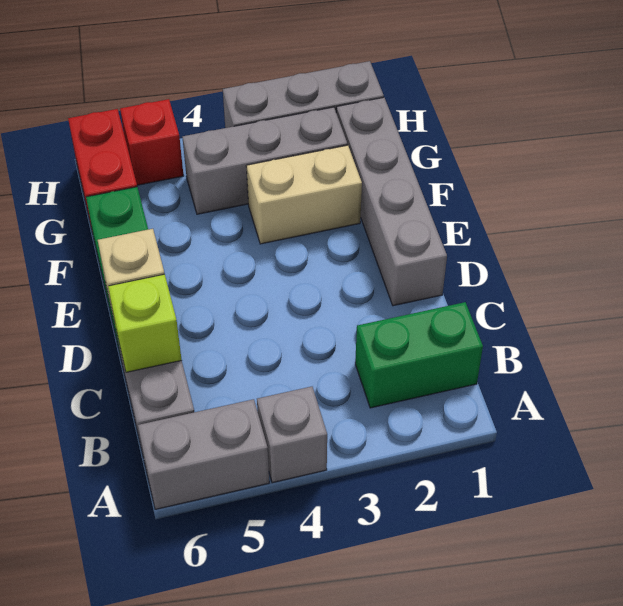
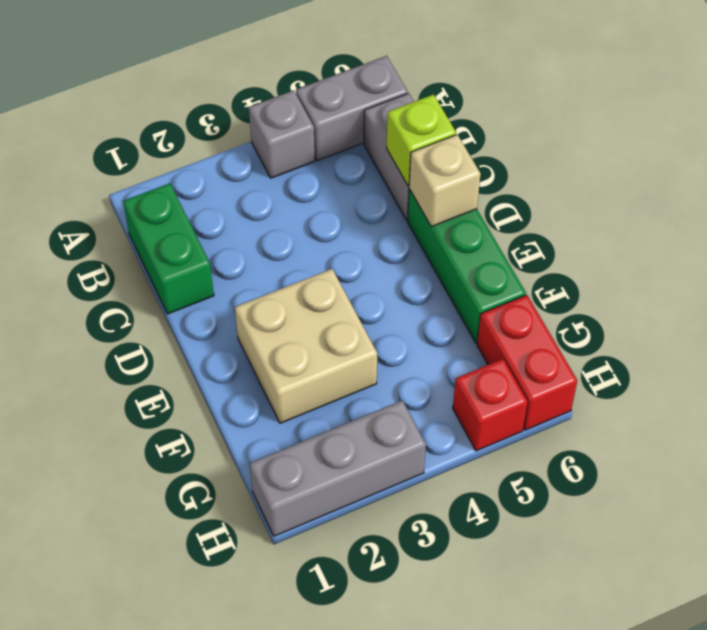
green brick B1:B2 level 1 -> green brick B1:C1 level 1
grey brick D1:G1 level 1 -> none
tan brick F2:F3 level 1 -> tan brick E2:F3 level 1
grey brick G2:G4 level 1 -> none

